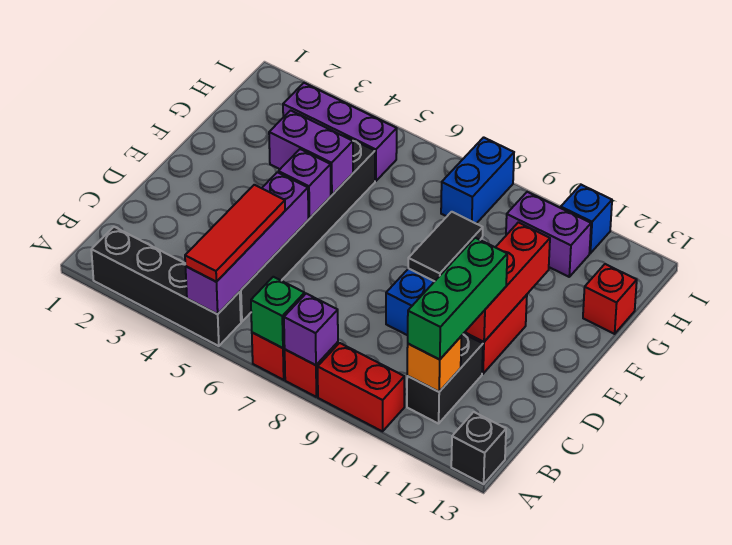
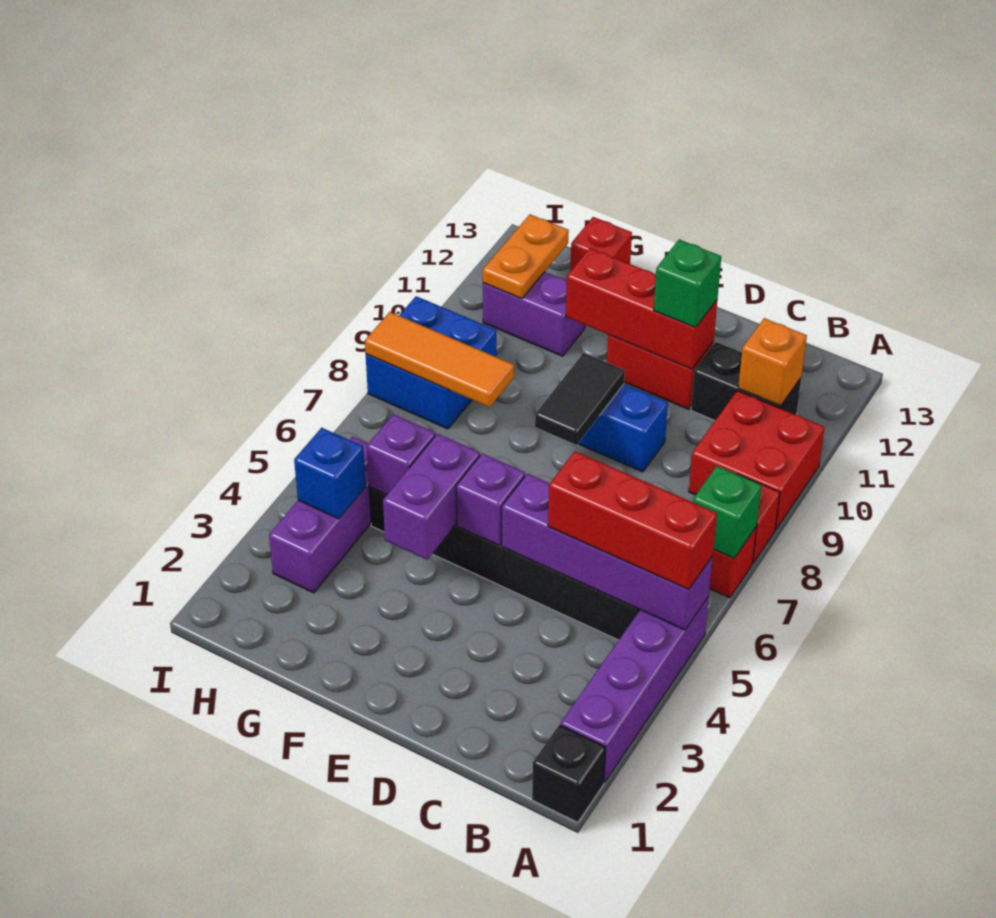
black brick A2:A5 level 1 -> purple brick A2:A5 level 1
red tile A5:C5 level 3 -> red brick A5:C5 level 3
purple brick A8 level 2 -> purple brick G5 level 2
red brick A9:A10 level 1 -> red brick A9:B10 level 1
black brick A13 level 1 -> black brick A1 level 1
green brick B11:D11 level 3 -> green brick D11 level 3
black tile E9:F9 level 2 -> black tile E8:E9 level 2
none -> orange tile G8:I8 level 2
blue brick H8:I8 level 1 -> blue brick H8:I9 level 1
purple brick H10:H11 level 1 -> purple brick G11:H11 level 1
none -> orange plate H11:H12 level 2
blue brick I11 level 1 -> blue brick H4 level 2

